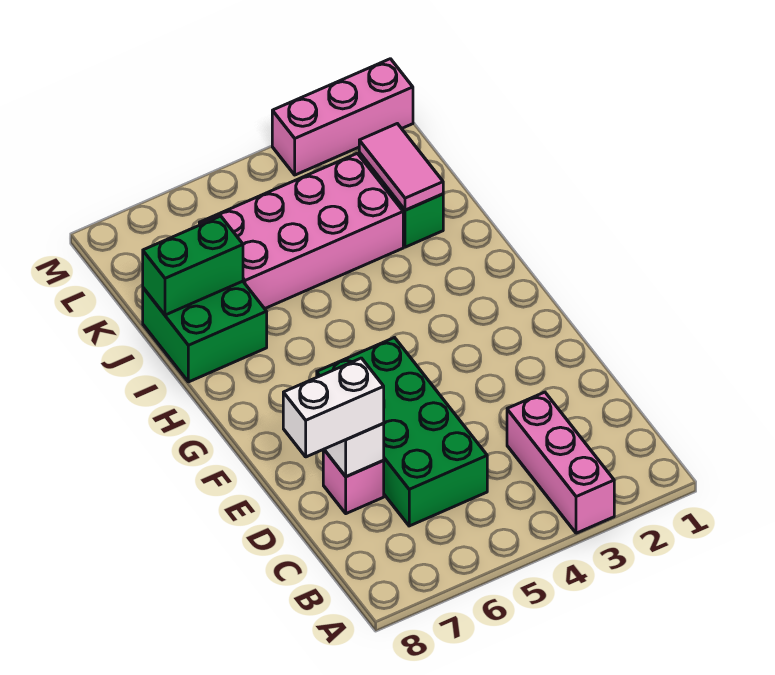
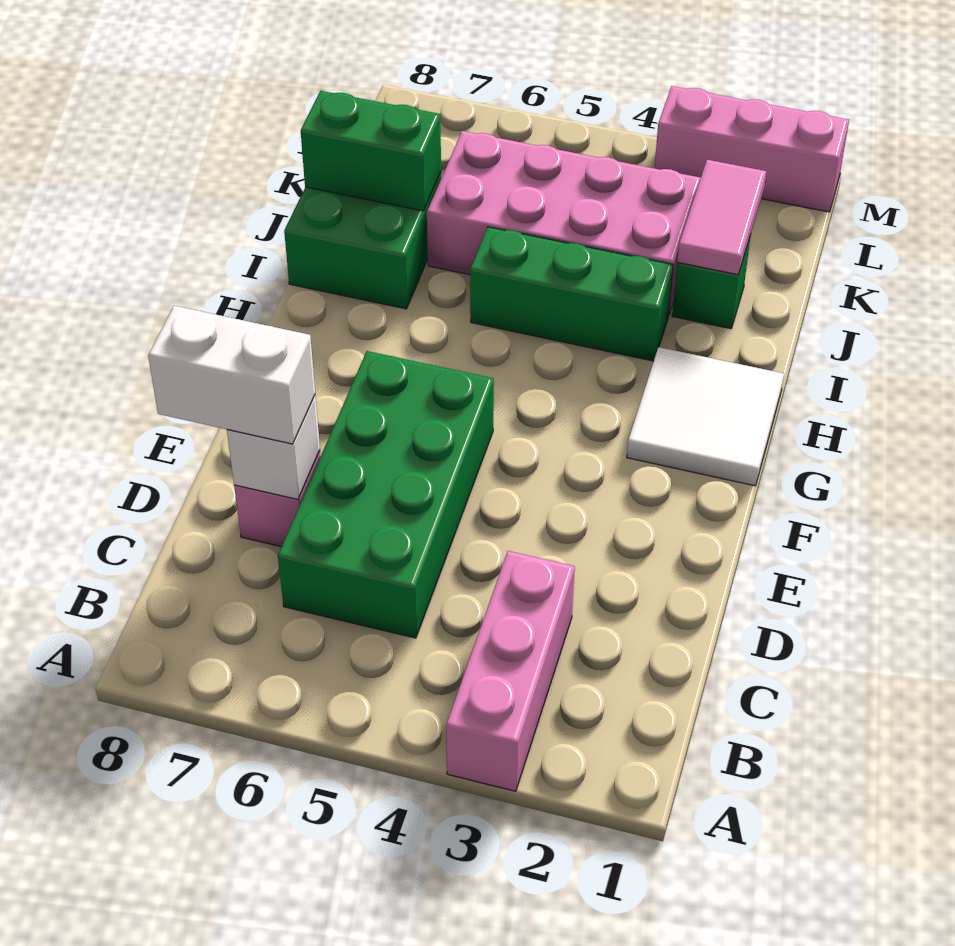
none -> white tile G1:H2 level 1
none -> green brick I3:I5 level 1

